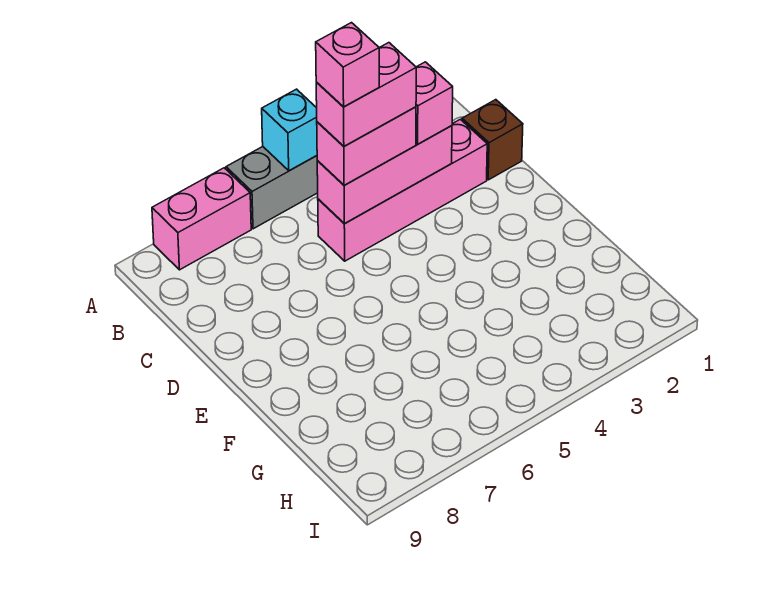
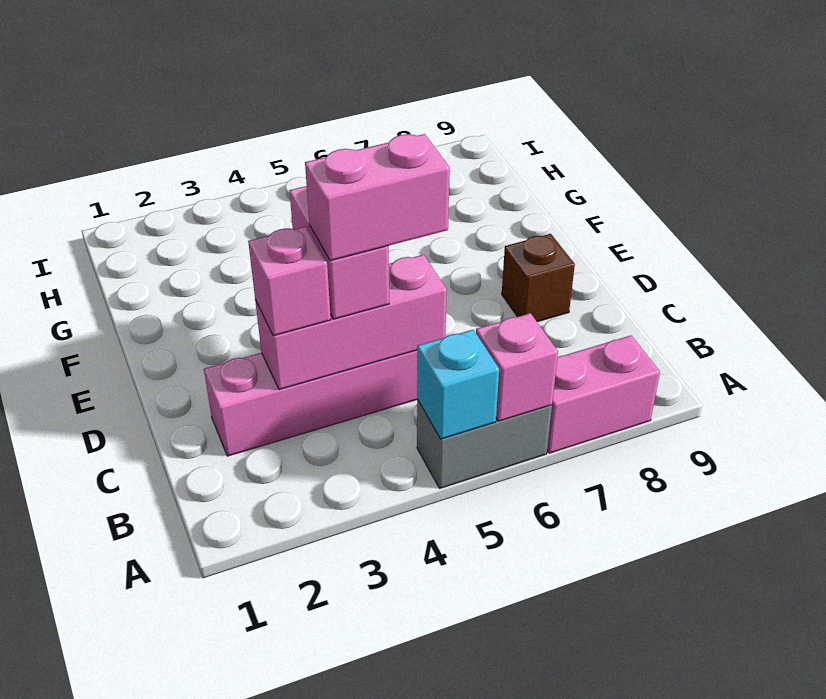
brown brick C1 level 1 -> brown brick D8 level 1
pink brick C4:C5 level 3 -> pink brick C4:D4 level 3
pink brick C5 level 5 -> pink brick A6 level 2

